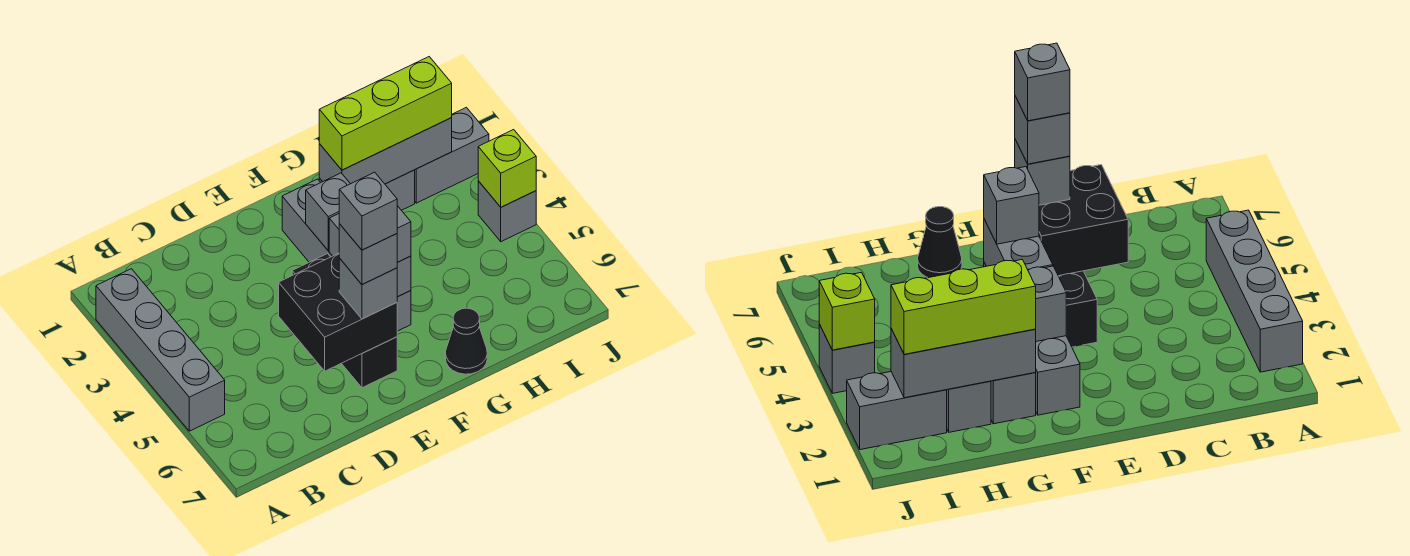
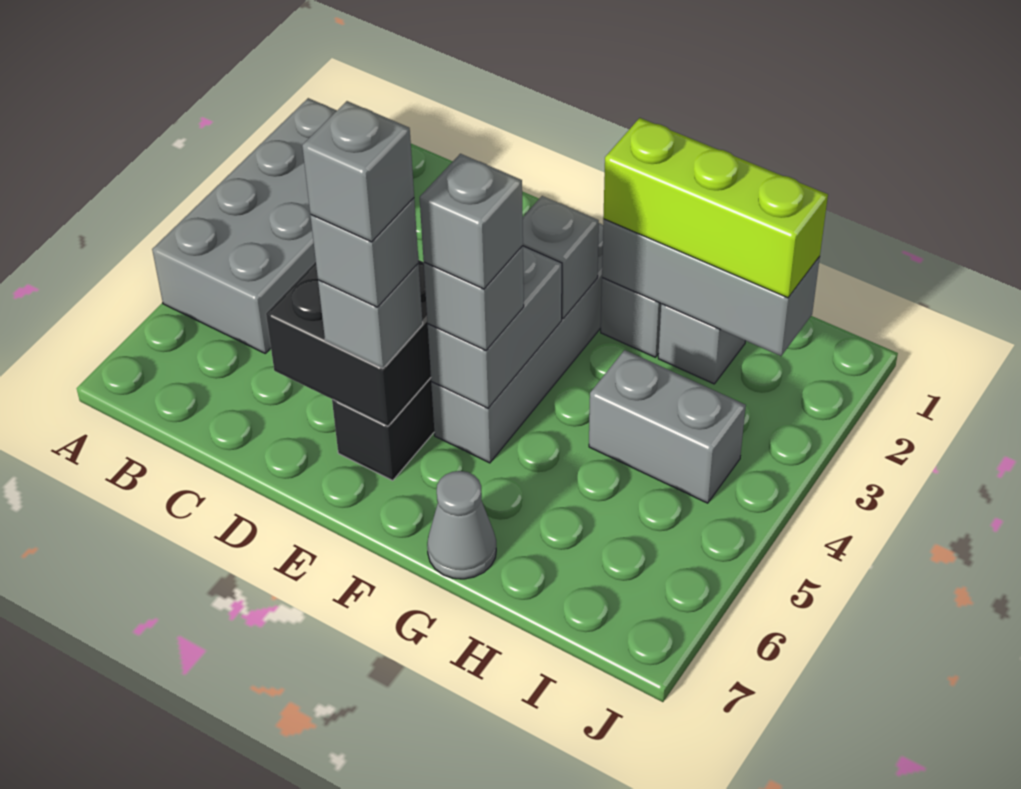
grey brick A2:A5 level 1 -> grey brick A2:B5 level 1
black cone G7 level 1 -> grey cone G7 level 1
grey brick I2:J2 level 1 -> grey brick H4:I4 level 1
grey brick J4 level 1 -> grey brick F5 level 4
lime brick J4 level 2 -> none

